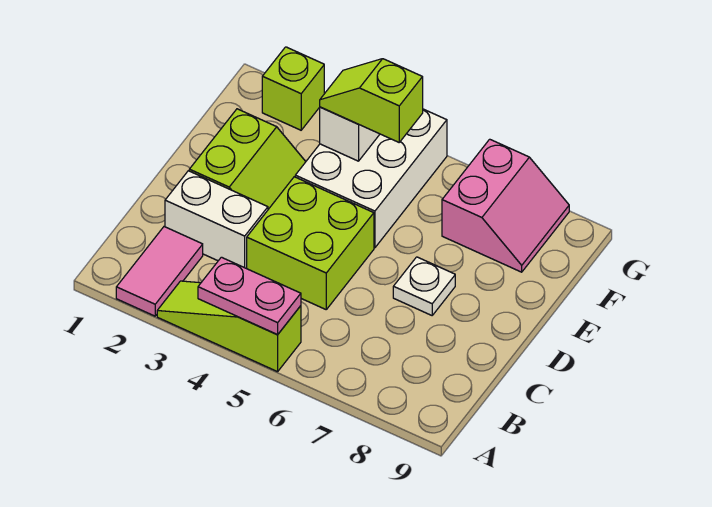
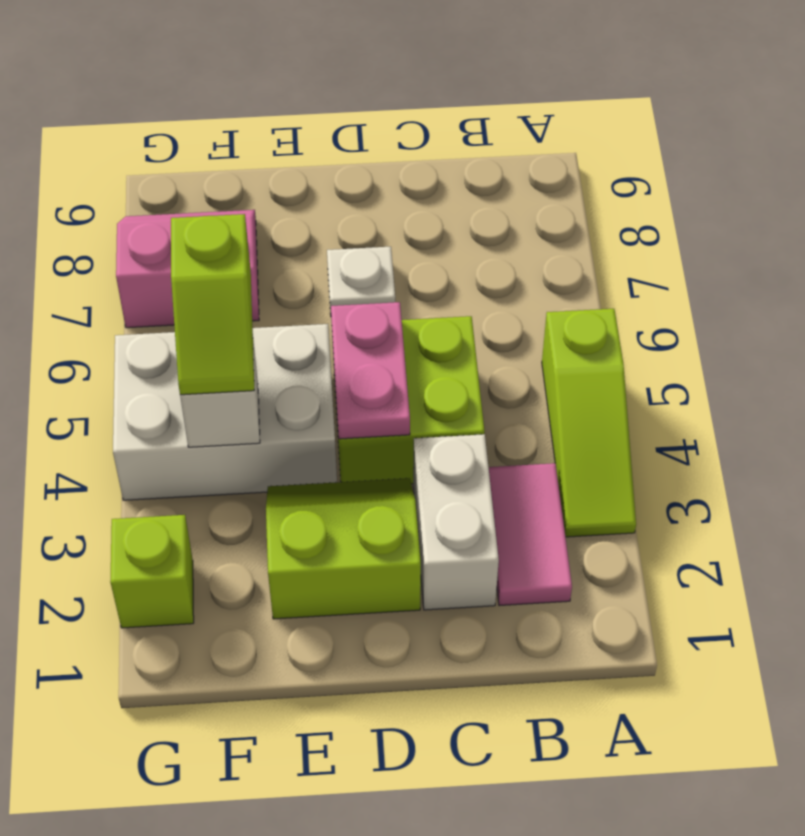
pink tile A2:B2 level 1 -> pink tile B2:B3 level 1
pink plate A4:A5 level 2 -> pink plate D4:D5 level 2

